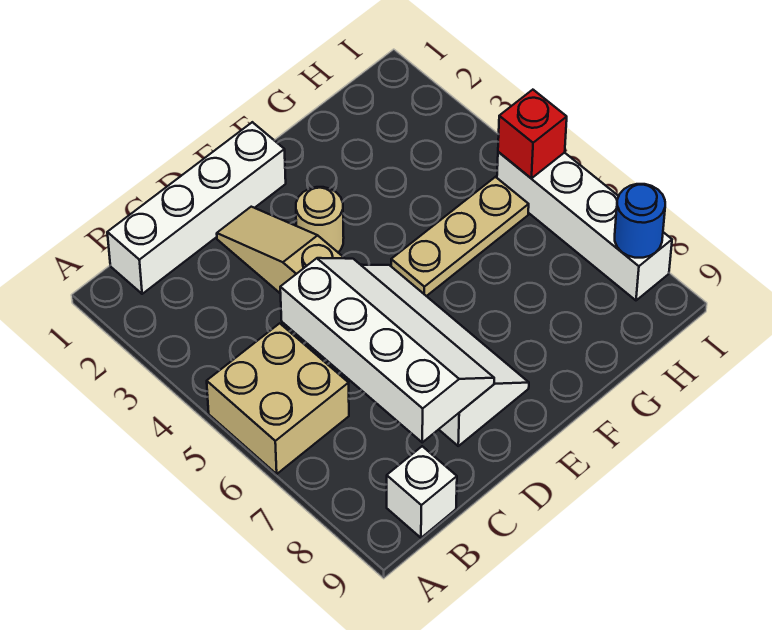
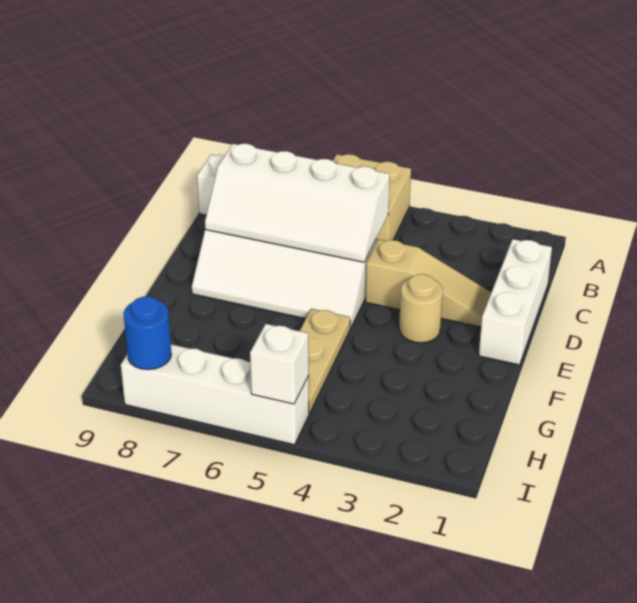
white brick B1:E1 level 1 -> white brick C1:E1 level 1
red brick I5 level 2 -> white brick I5 level 2

